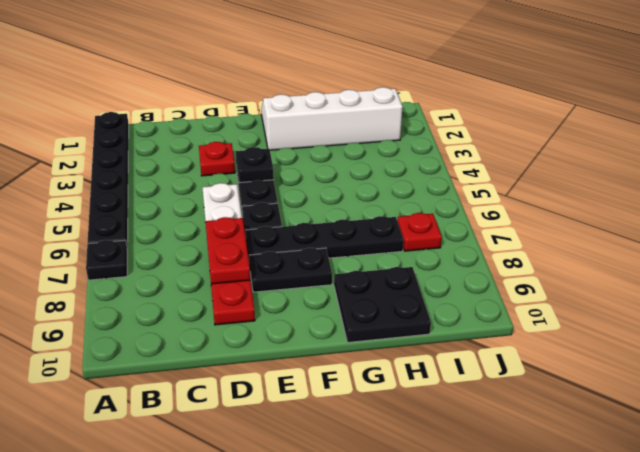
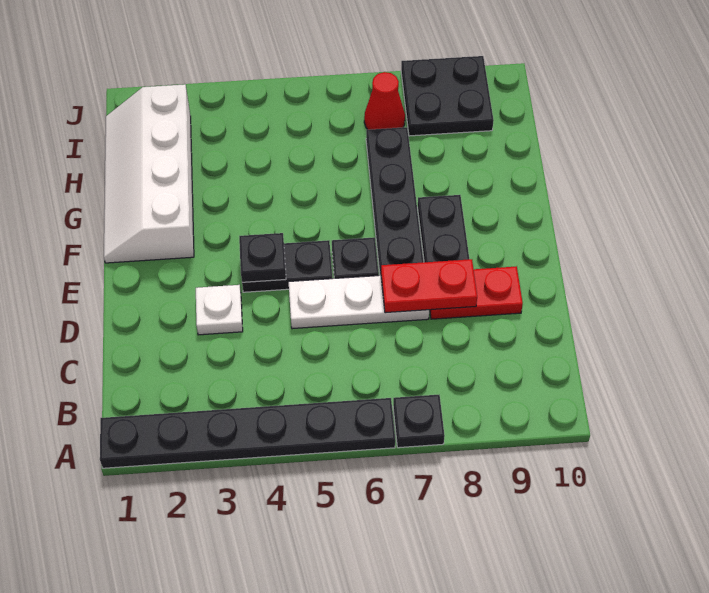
red plate D3 level 1 -> white plate D3 level 1
black plate G9:H10 level 1 -> black plate I8:J9 level 1
red plate I7 level 1 -> red cone I7 level 1

